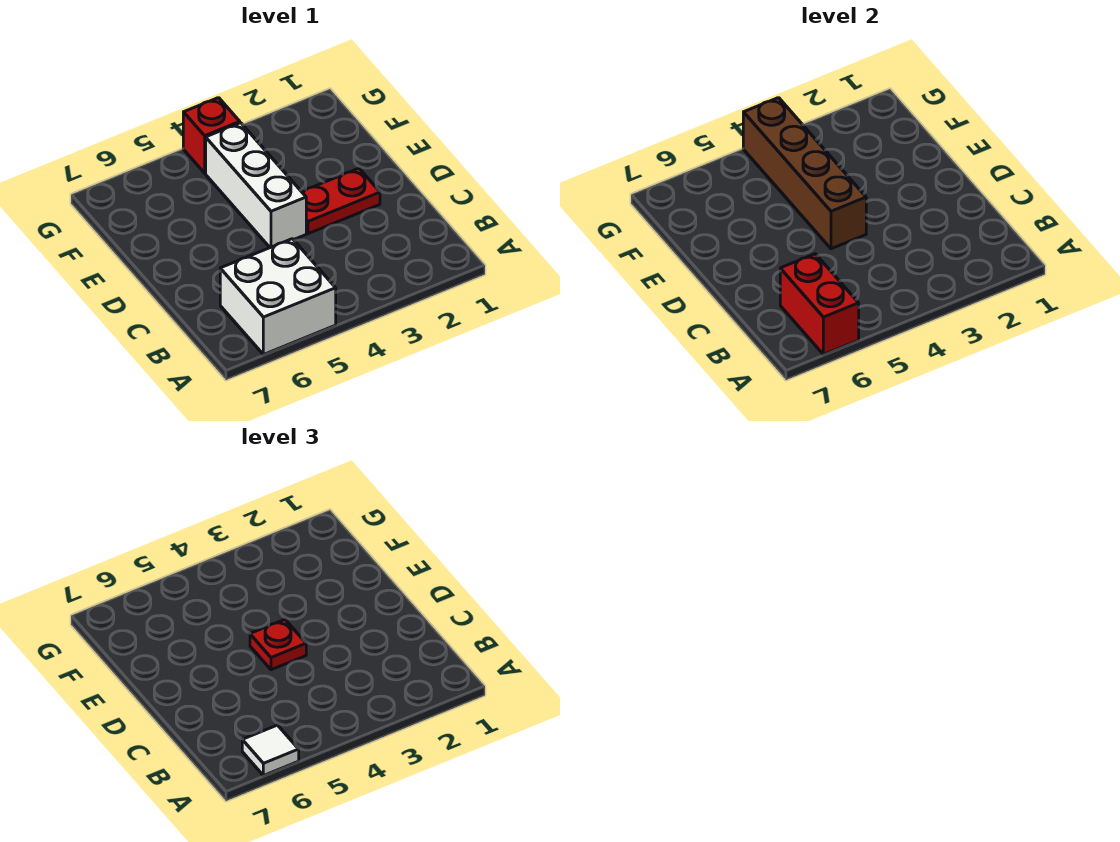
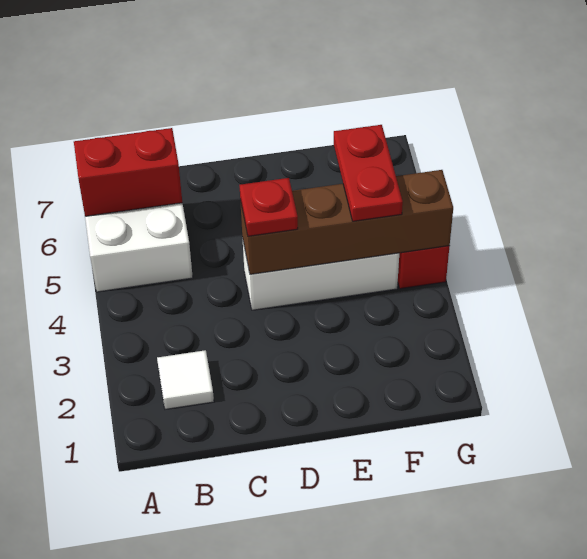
white tile A6 level 3 -> white tile B2 level 1
red plate D2:D3 level 1 -> red plate F4:F5 level 3

